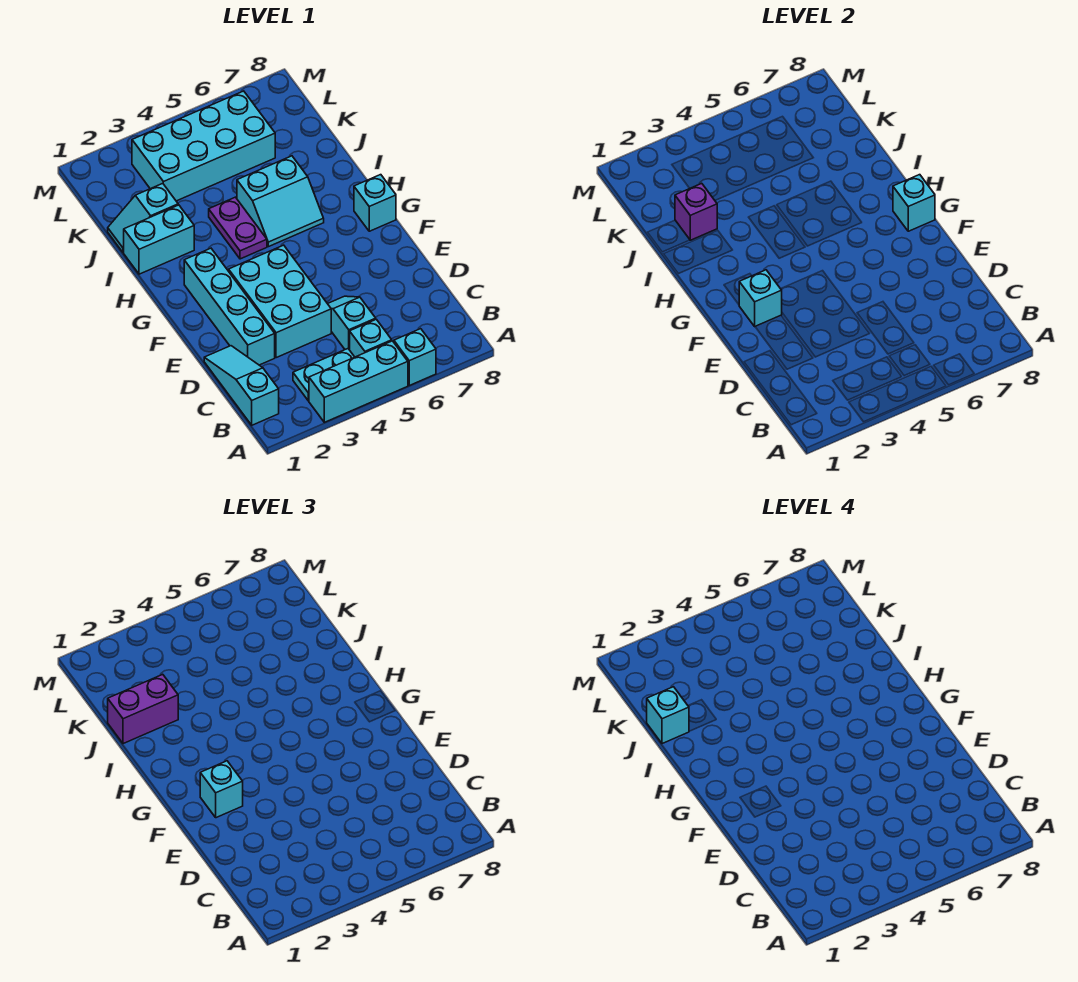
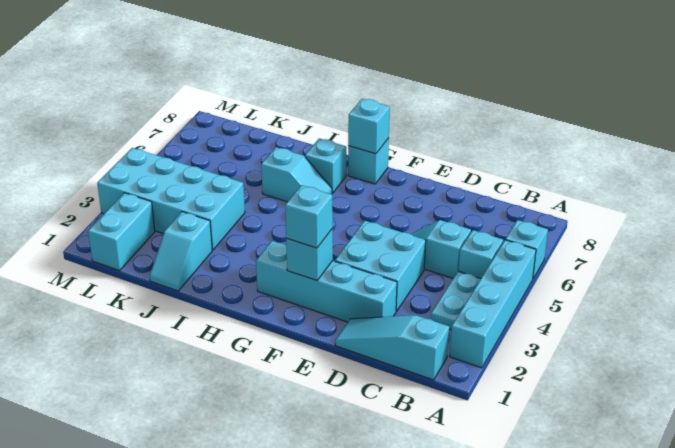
cyan brick A3:A5 level 1 -> cyan brick A2:A5 level 1
cyan brick D3:F4 level 1 -> cyan brick D3:E4 level 1
purple plate H4:I4 level 1 -> none
cyan slope H5:I6 level 1 top I -> cyan slope H6:I6 level 1 top I
cyan brick I1:I2 level 1 -> cyan brick L1:L2 level 1
purple brick J1:J2 level 3 -> none
cyan brick J1 level 4 -> cyan brick H7 level 1
purple brick J2 level 2 -> none
cyan brick K3:L6 level 1 -> cyan brick J3:M4 level 1

